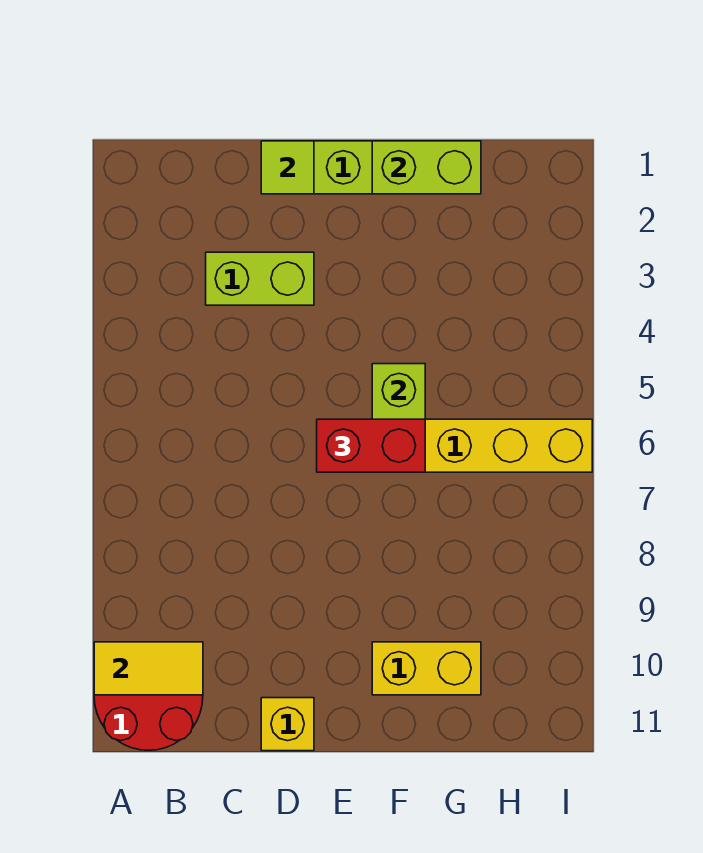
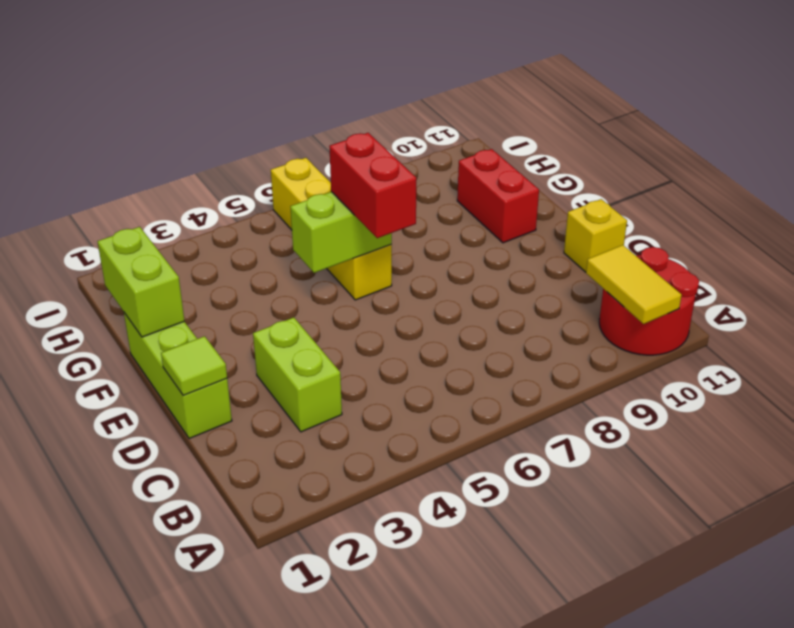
yellow brick F10:G10 level 1 -> red brick F10:G10 level 1

